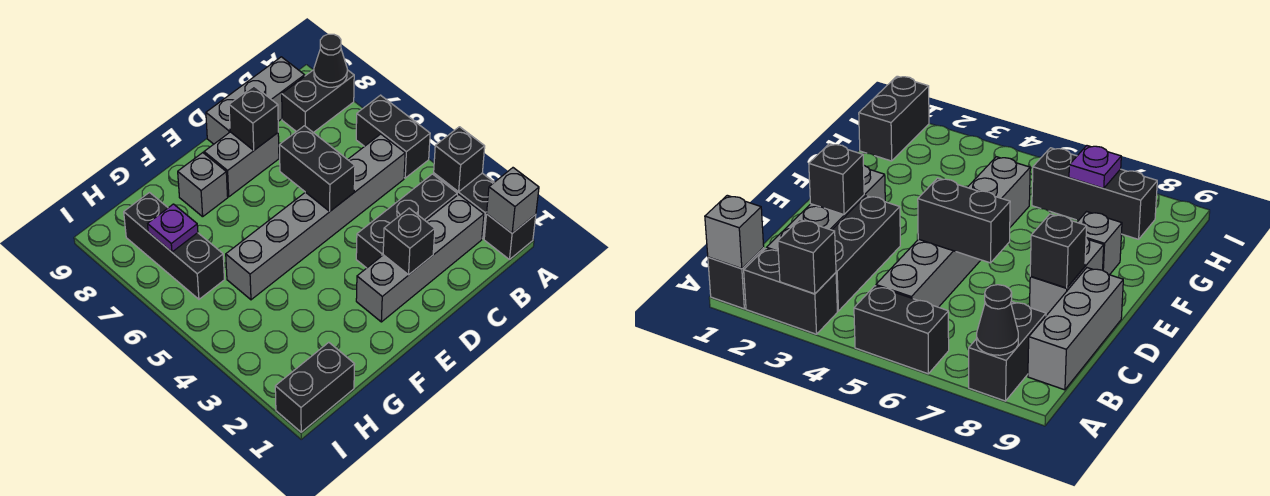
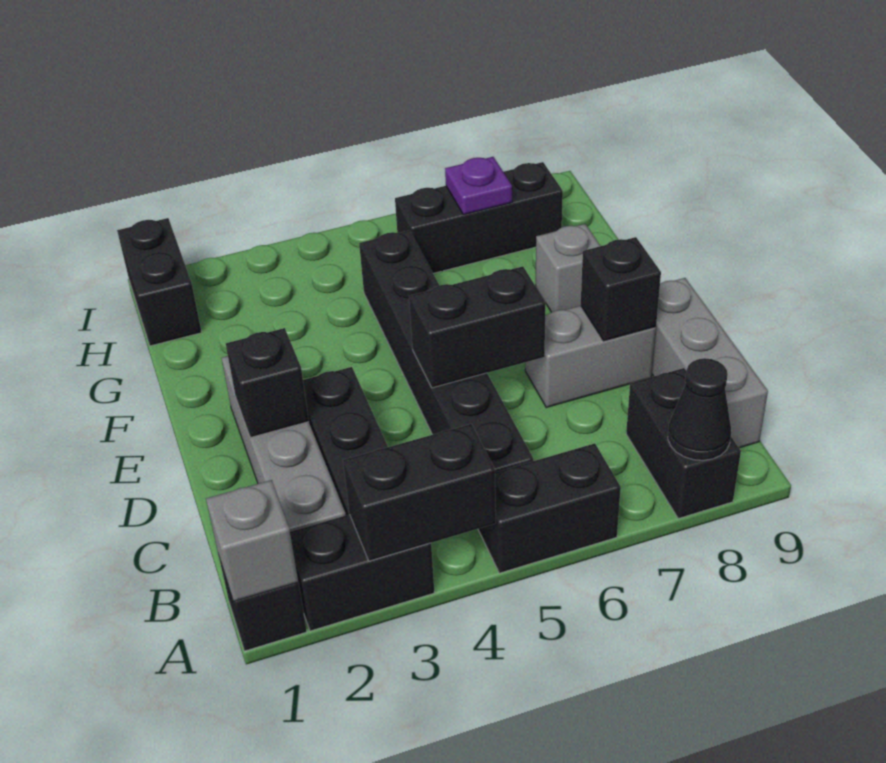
black brick A3 level 2 -> black brick A3:A4 level 2
grey brick B5:G5 level 1 -> black brick B5:G5 level 1
grey brick D8:E8 level 1 -> grey brick D7:D8 level 1

